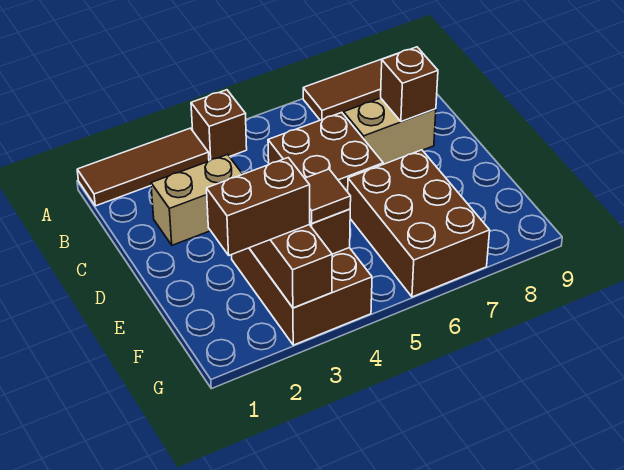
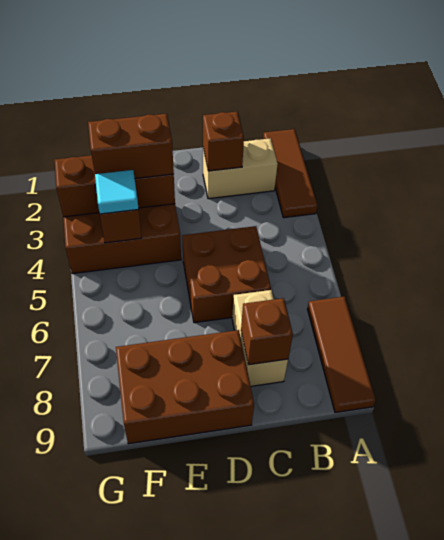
brown brick A4 level 1 -> brown brick C2 level 2
tan brick C2:C3 level 1 -> tan brick B2:C2 level 1
brown brick E6:G7 level 1 -> brown brick D8:F9 level 1
brown brick F2:F3 level 3 -> brown brick E3:F3 level 3
brown tile F4 level 3 -> cyan tile F4 level 3

